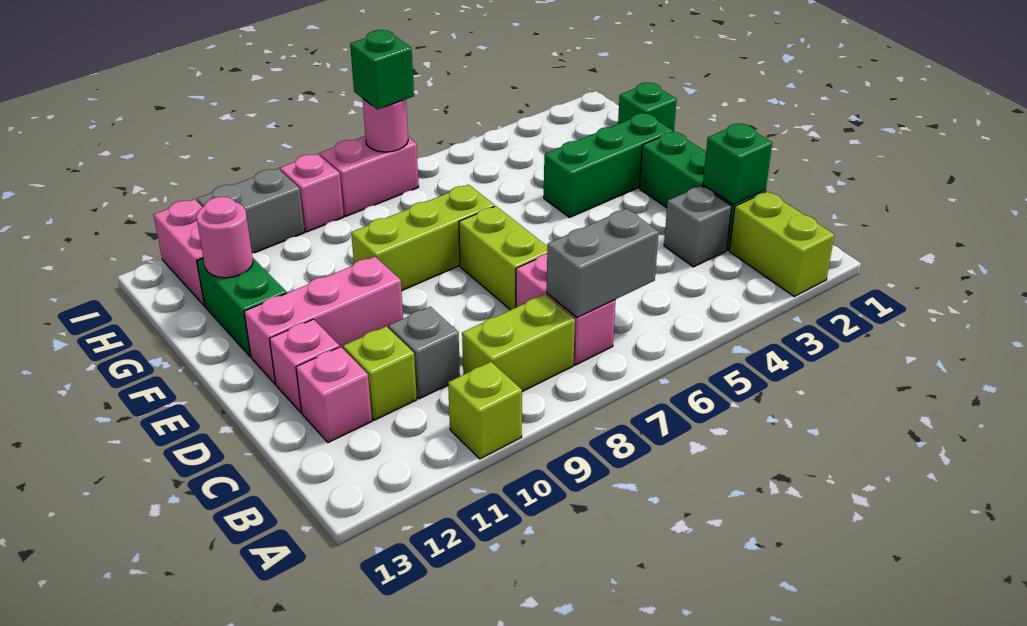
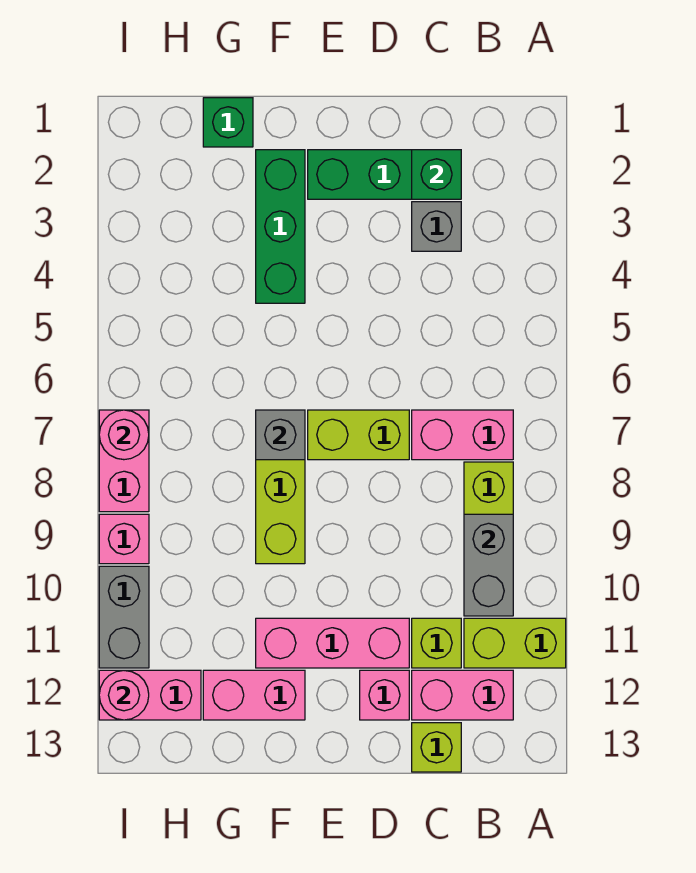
lime brick A2:B2 level 1 -> lime brick A11:B11 level 1
lime brick A10 level 1 -> lime brick C13 level 1
grey brick B6:B7 level 2 -> grey brick B9:B10 level 2
grey brick C10 level 1 -> grey brick F7 level 2
pink brick C12 level 1 -> pink brick B12:C12 level 1
pink brick E10:E12 level 1 -> pink brick D11:F11 level 1
green brick F12:G12 level 1 -> pink brick F12:G12 level 1
pink round brick G12 level 2 -> pink round brick I12 level 2
green brick I7 level 3 -> none

